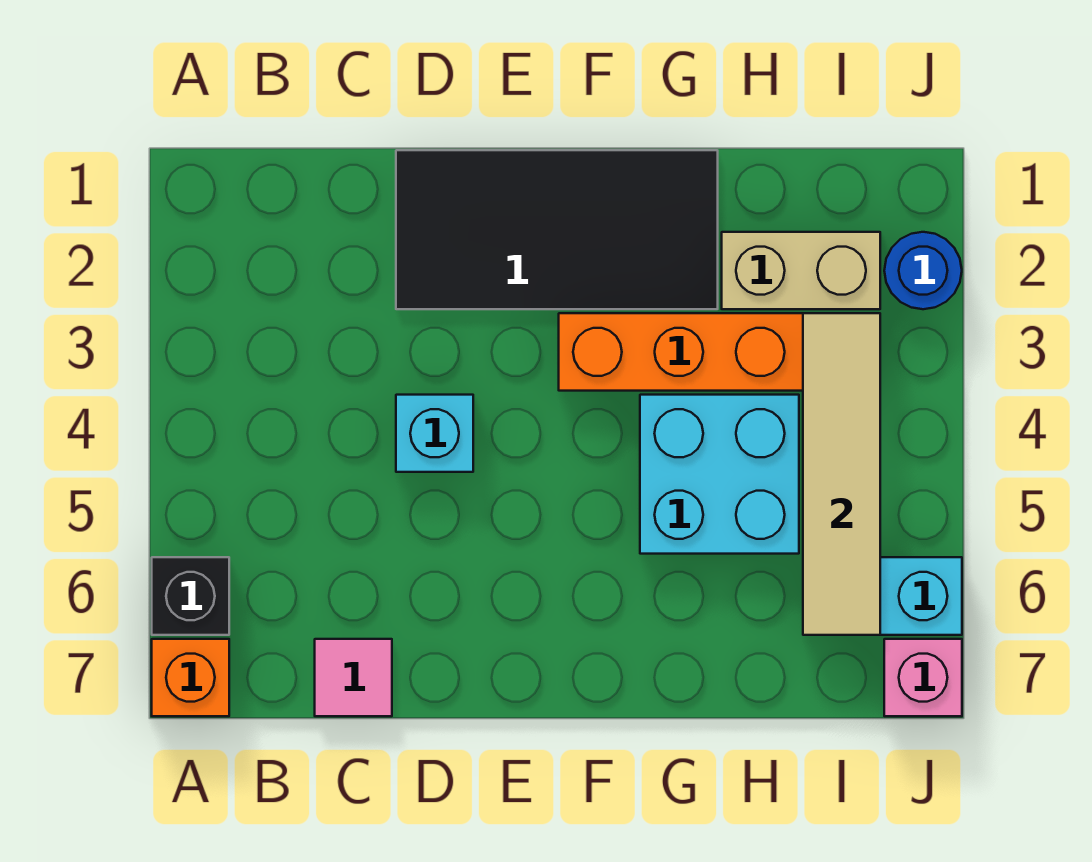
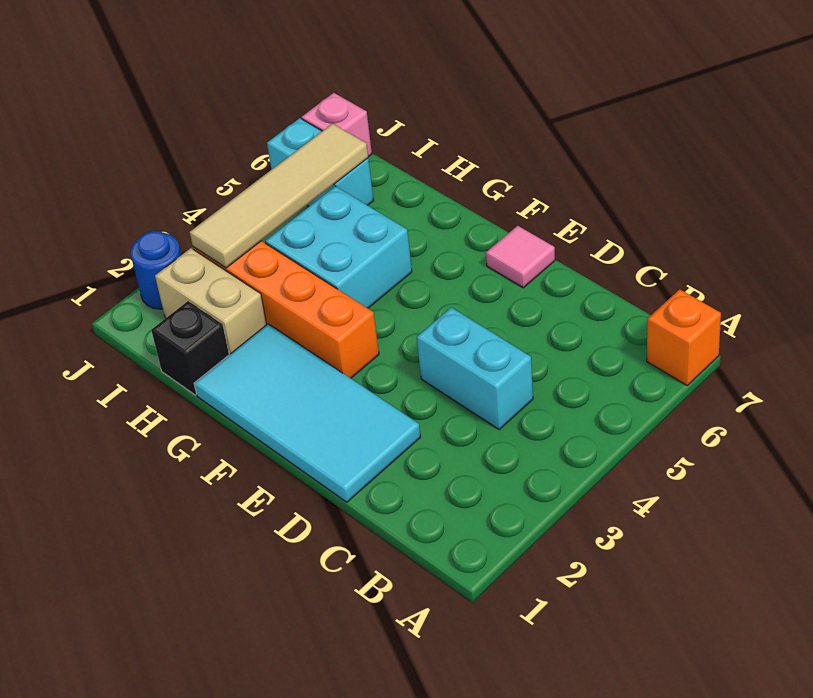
black brick A6 level 1 -> black brick H1 level 1
pink tile C7 level 1 -> pink tile E7 level 1
black tile D1:G2 level 1 -> cyan tile D1:G2 level 1
cyan brick D4 level 1 -> cyan brick C4:D4 level 1

